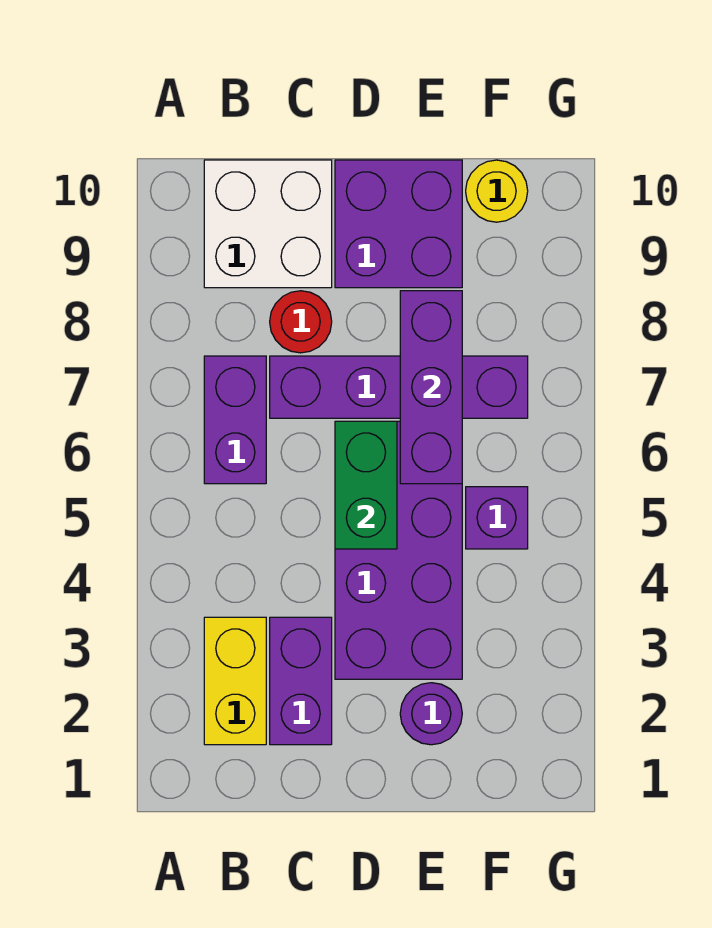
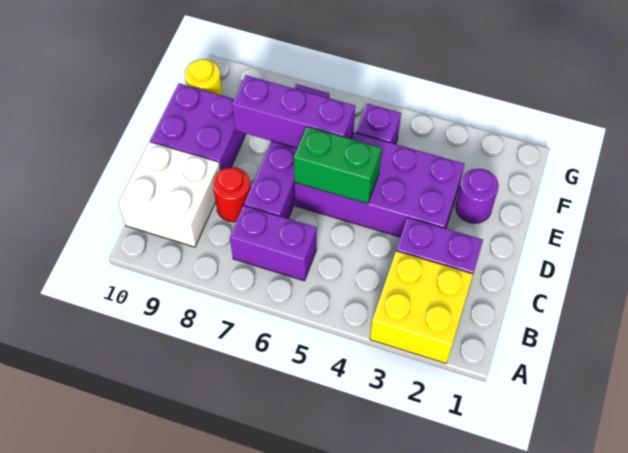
yellow brick B2:B3 level 1 -> yellow brick A2:B3 level 1

